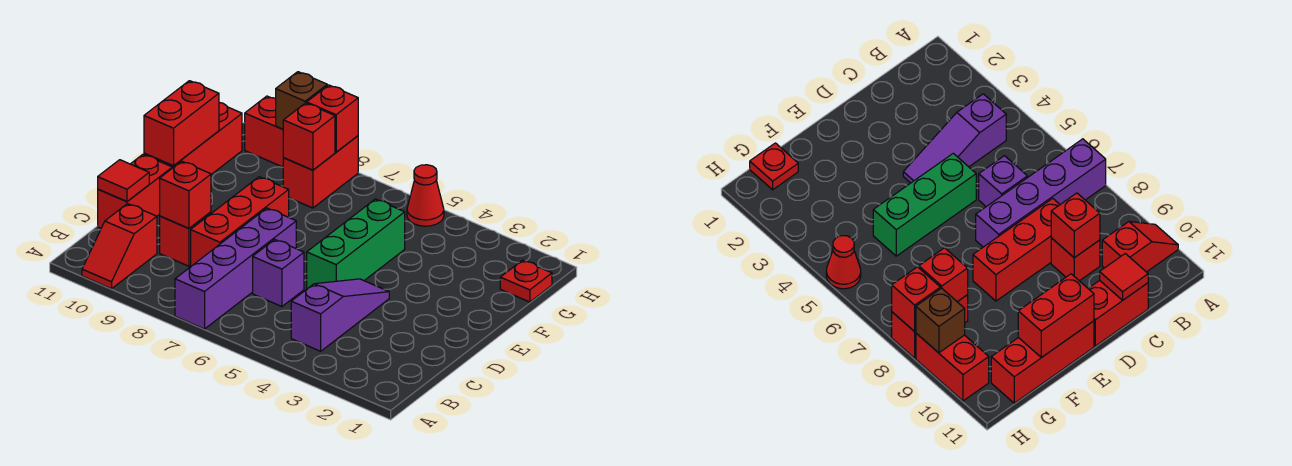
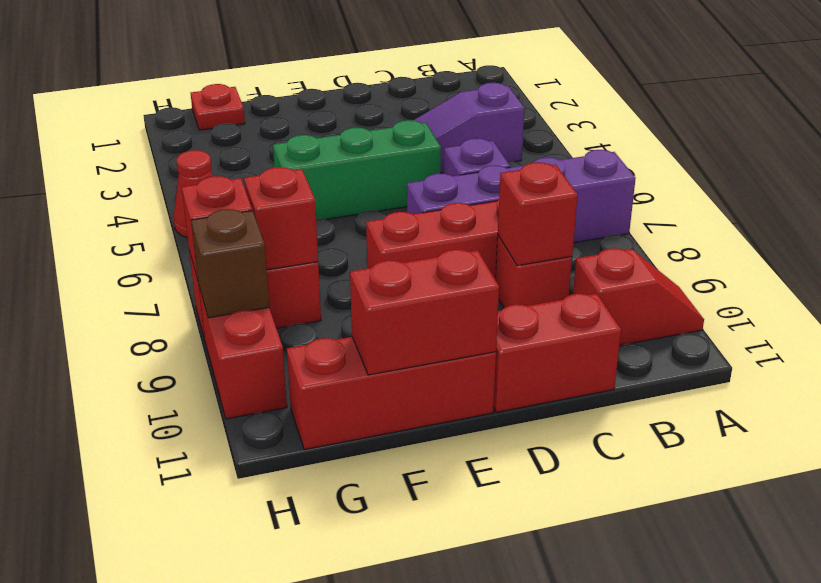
red tile C11 level 2 -> none

